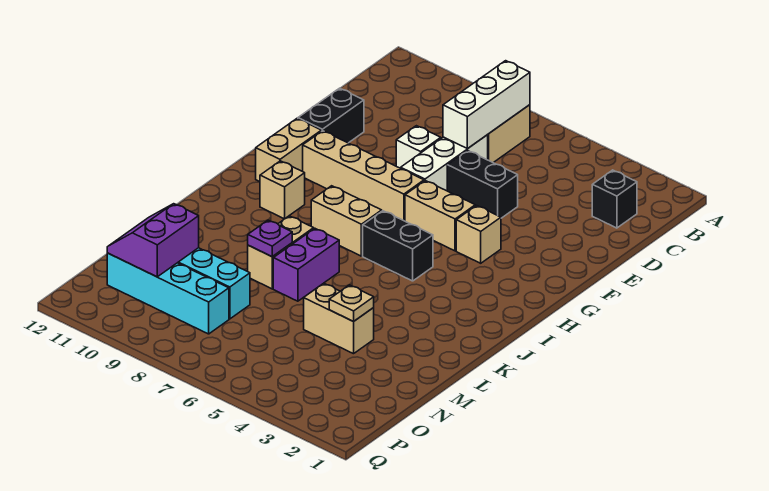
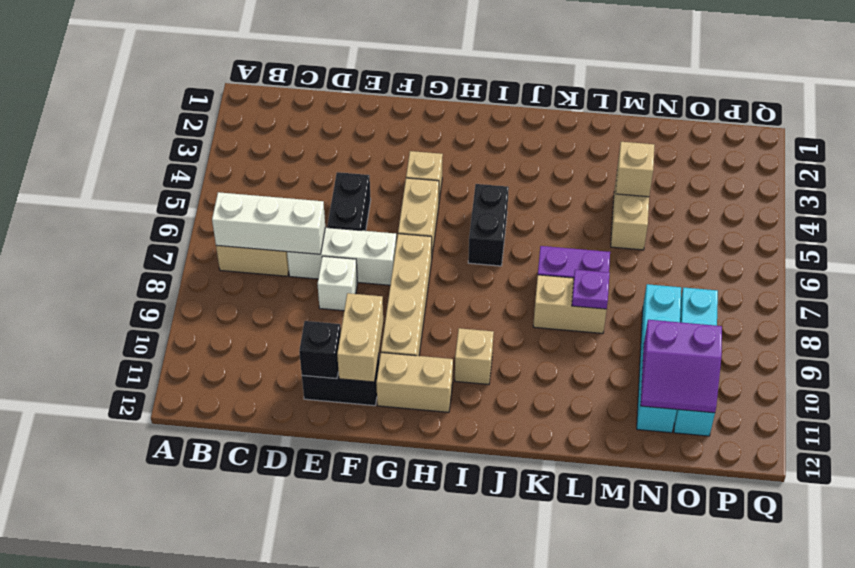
black brick C2 level 1 -> black brick E11 level 2
tan brick I7:I8 level 1 -> tan brick F10:F11 level 2
tan plate M4 level 2 -> tan brick M4 level 2

